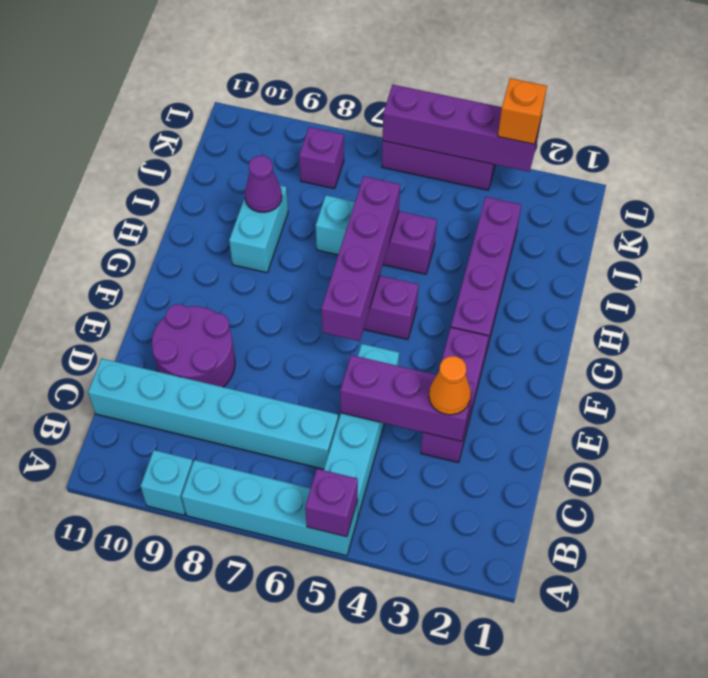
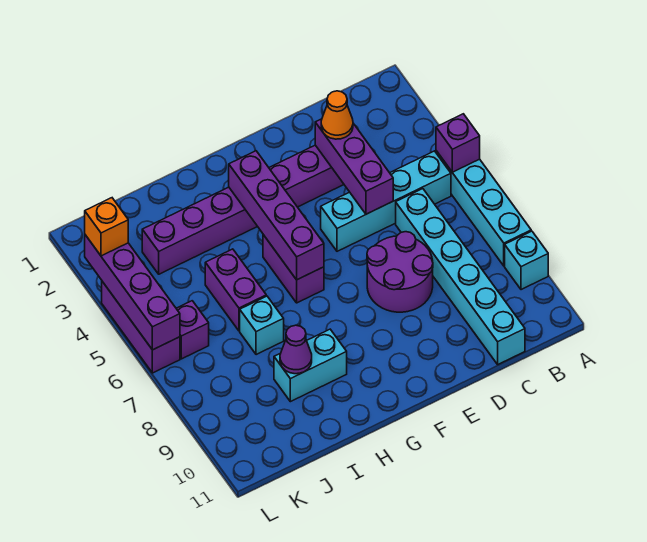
purple round brick D9:E10 level 1 -> purple round brick D7:E8 level 1
purple brick F6:I6 level 2 -> purple brick G3:G6 level 2
purple brick K8 level 1 -> purple brick K6 level 1

